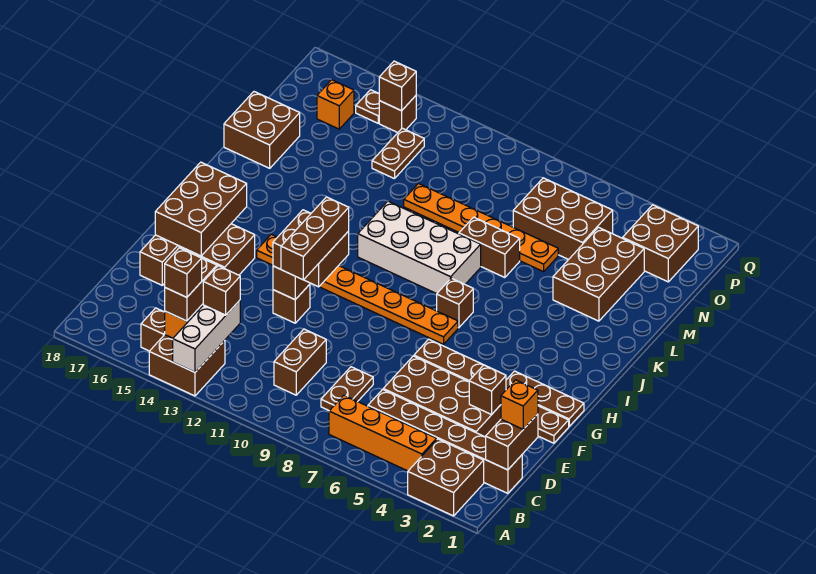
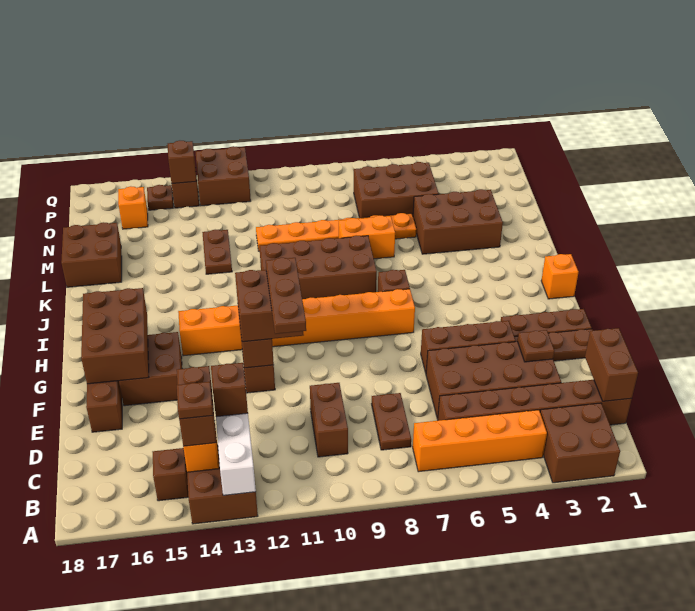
brown brick B14 level 4 -> brown plate B14 level 4
orange brick D1 level 3 -> orange brick I1 level 1
brown brick E3 level 2 -> brown plate E3 level 2
brown brick E11:G11 level 4 -> brown plate E11:G11 level 4
orange plate H7:H14 level 1 -> orange brick H7:H14 level 1
white brick J8:K11 level 1 -> brown brick J8:K11 level 1
brown brick L3:N4 level 1 -> brown brick L3:M5 level 1
brown brick L7:L8 level 1 -> orange brick L7:L8 level 1
brown plate N13:O13 level 1 -> brown plate L13:M13 level 1
brown brick O2:P3 level 1 -> brown brick P12:Q13 level 1

